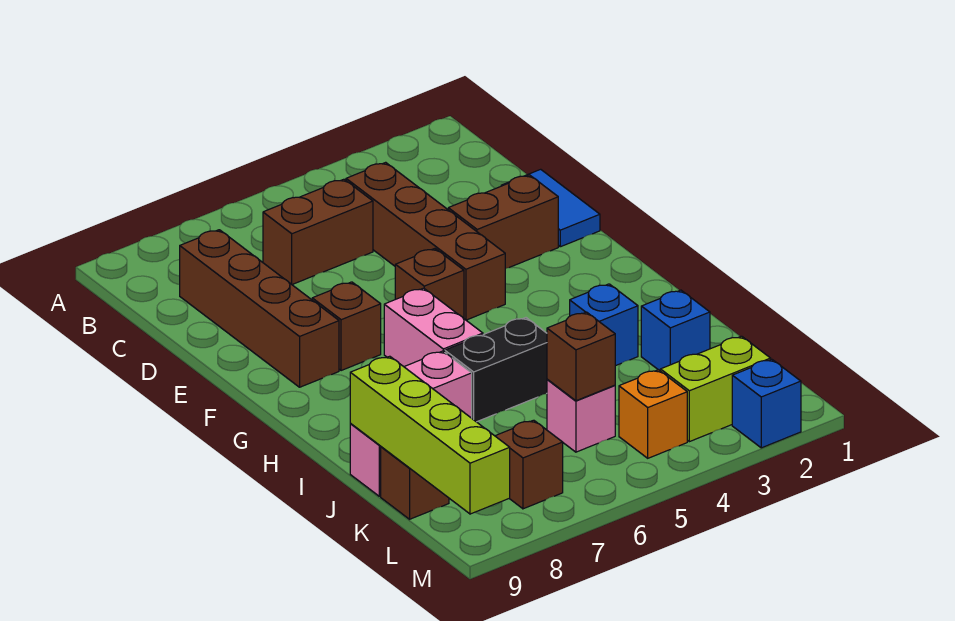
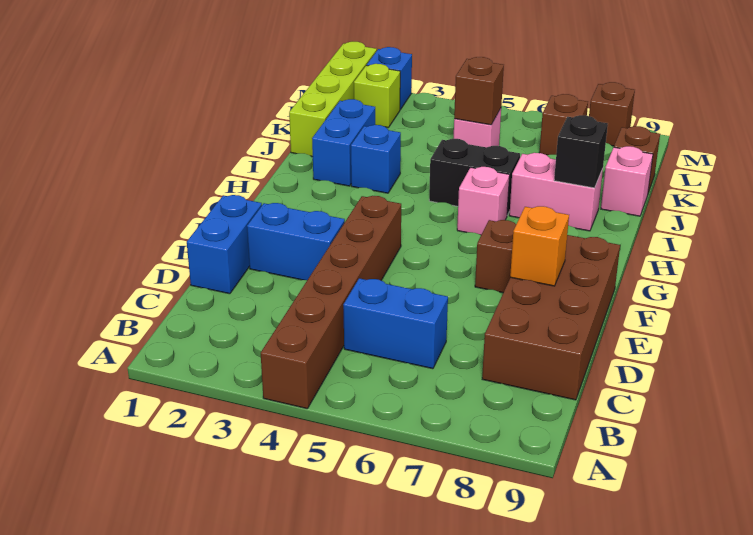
brown brick C4:F4 level 1 -> brown brick A4:F4 level 1
brown brick C5:C6 level 1 -> blue brick C5:C6 level 1
brown brick C8:F8 level 1 -> brown brick C8:F9 level 1
blue tile D1:E1 level 1 -> blue brick D1:E1 level 1
brown brick E2:E3 level 1 -> blue brick E2:E3 level 1
brown brick F5 level 1 -> brown brick M8 level 1
pink brick G6:H6 level 1 -> pink brick H6 level 1
none -> black brick I8 level 2
blue brick J2 level 1 -> blue brick I2:J2 level 1
lime brick J9:M9 level 2 -> lime brick J1:M1 level 1
lime brick L2:L3 level 1 -> lime brick L2 level 1
orange brick L4 level 1 -> orange brick E8 level 2

